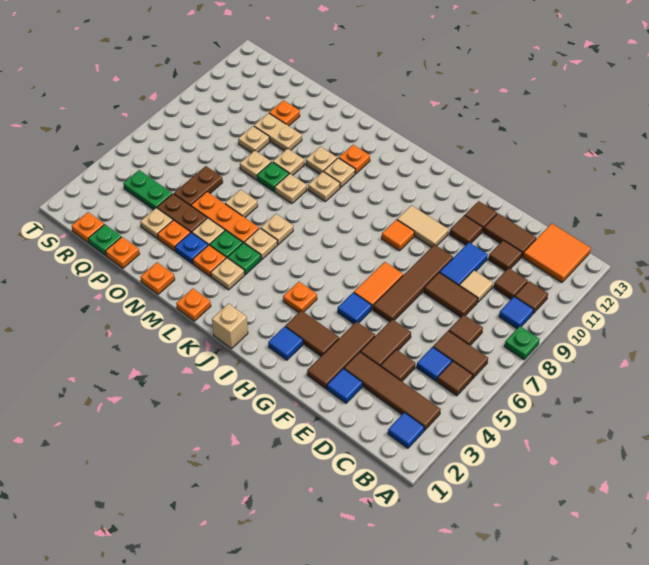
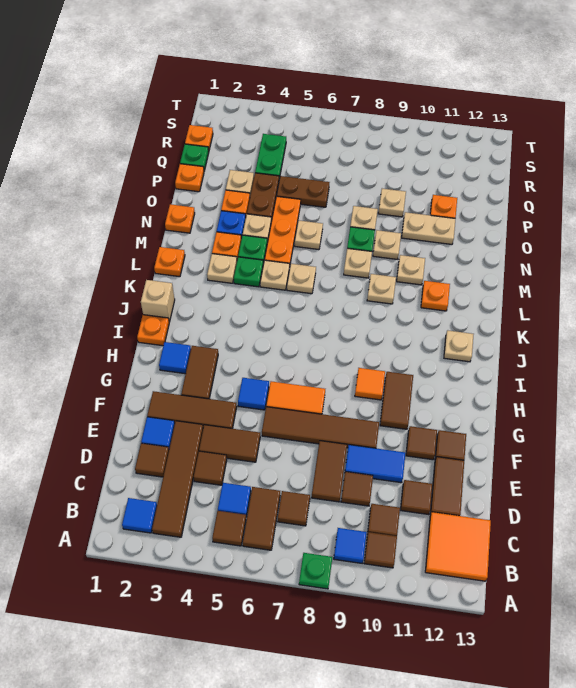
none -> brown tile D2 level 1
tan tile D9 level 1 -> brown tile D9 level 1
tan tile G10:H10 level 1 -> brown tile G10:H10 level 1
orange plate I4 level 1 -> orange plate I1 level 1
tan plate L10 level 1 -> tan plate J12 level 1
tan plate O10:P10 level 1 -> tan plate O10:O11 level 1

